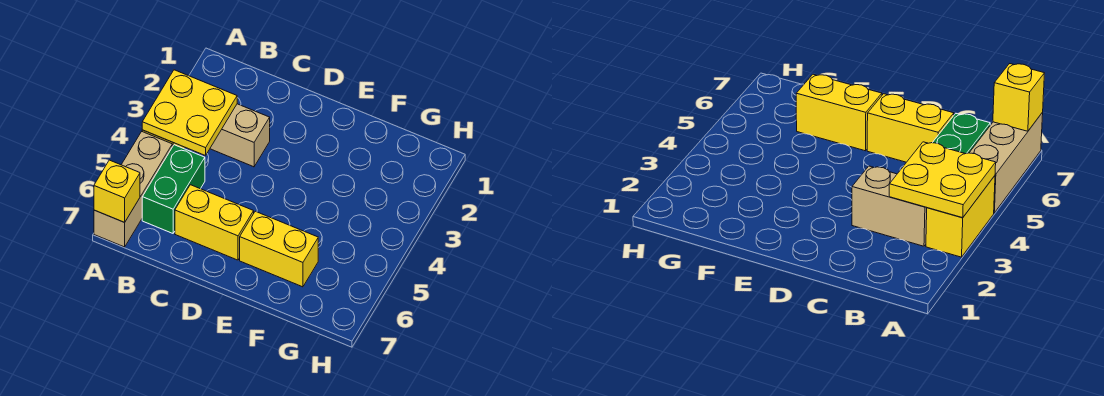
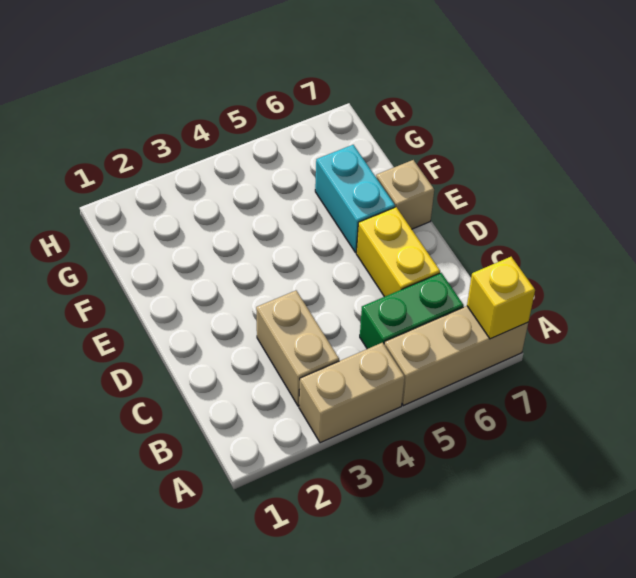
yellow brick A3:A4 level 1 -> tan brick A3:A4 level 1
yellow plate A3:B4 level 2 -> none
yellow brick E6:F6 level 1 -> cyan brick E6:F6 level 1
none -> tan brick E7 level 1

